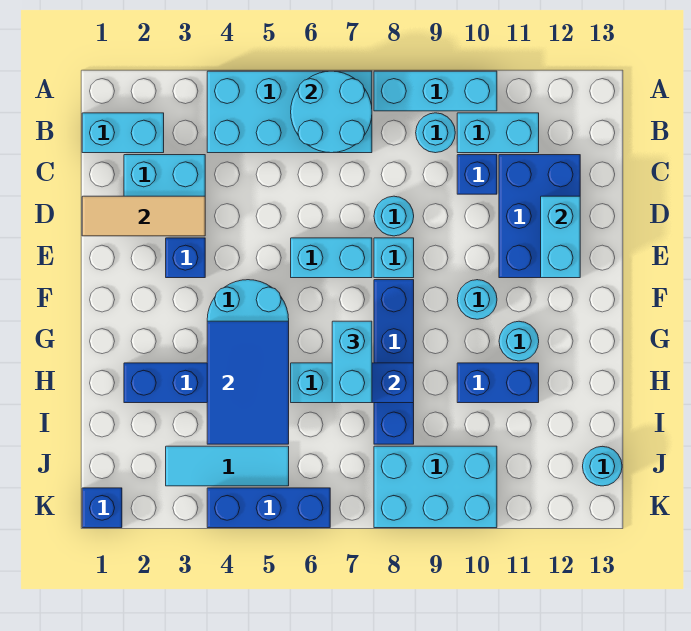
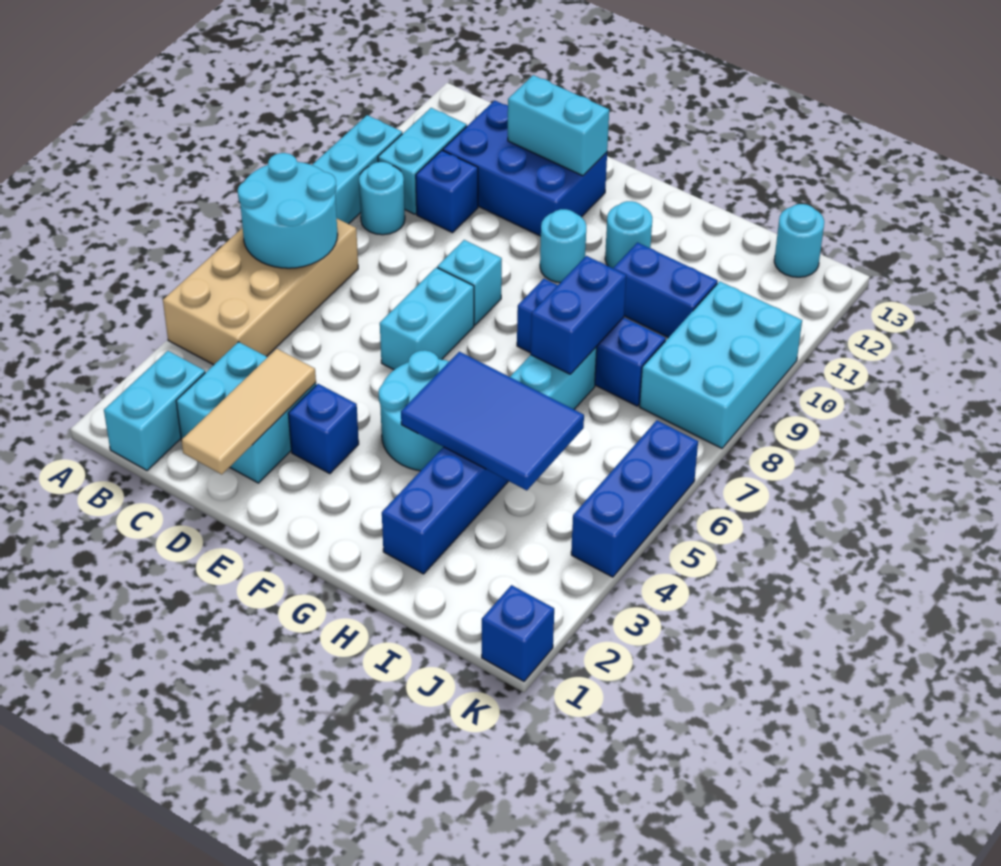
cyan brick A4:B7 level 1 -> tan brick A4:B7 level 1
cyan round brick D8 level 1 -> none
blue brick F8:I8 level 1 -> blue brick G8:I8 level 1
cyan brick G7:H7 level 3 -> none
blue brick H10:H11 level 1 -> blue brick H10:I10 level 1
cyan tile J3:J5 level 1 -> none

